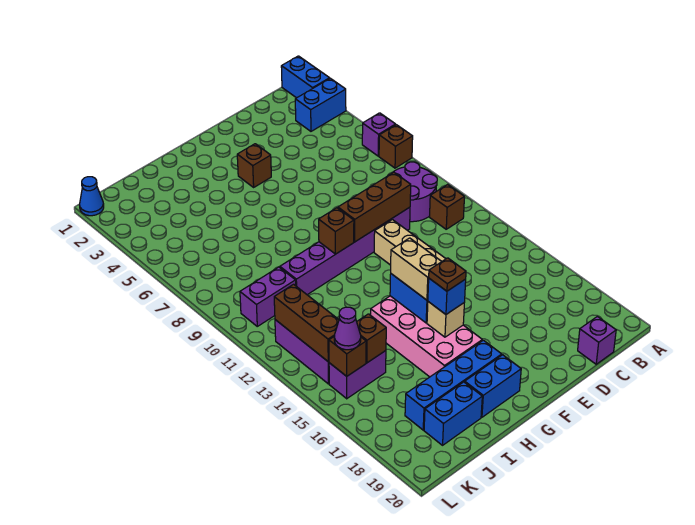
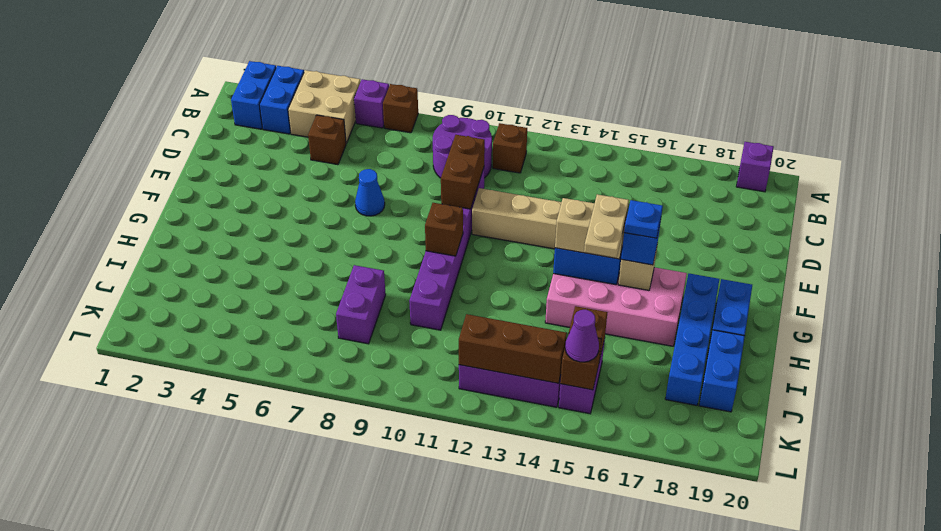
blue brick A1:A2 level 1 -> blue brick A2:B2 level 1
none -> tan brick A4:B5 level 1
purple brick C20 level 1 -> purple brick A19 level 1
brown brick D10:F10 level 2 -> brown brick D10:E10 level 2
brown brick F4 level 1 -> brown brick C5 level 1
none -> tan plate G15:H15 level 4
brown plate G16 level 4 -> blue plate G16 level 4
purple brick J10:K10 level 1 -> purple brick I8:J8 level 1
blue cone L1 level 1 -> blue cone E7 level 1

